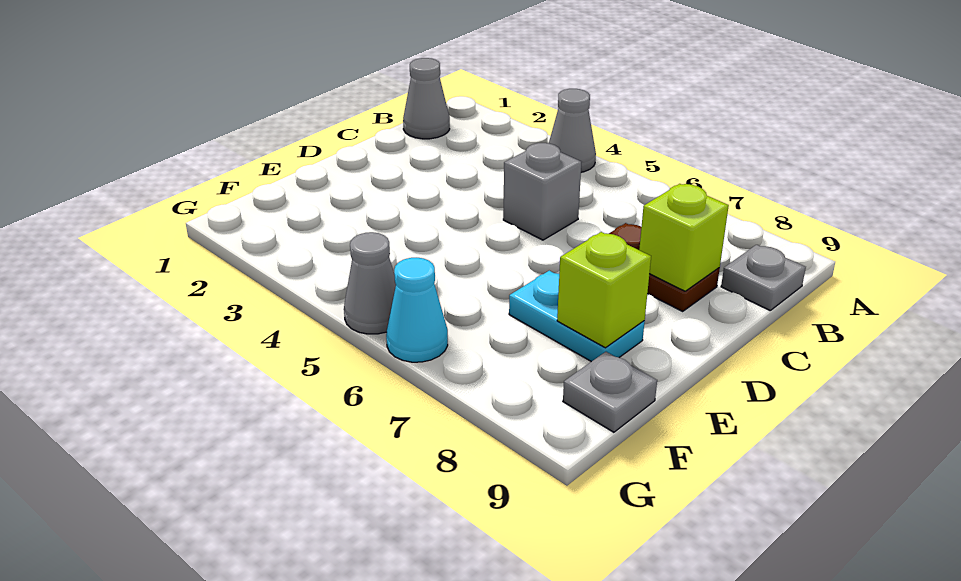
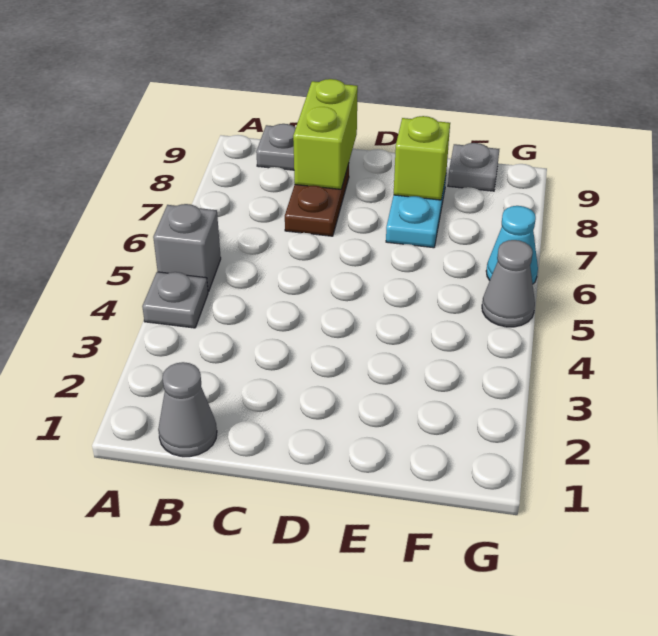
grey cone A4 level 1 -> grey plate A4 level 1
grey brick C5 level 1 -> grey brick A5 level 1
lime brick C8 level 2 -> lime brick C8:C9 level 2

